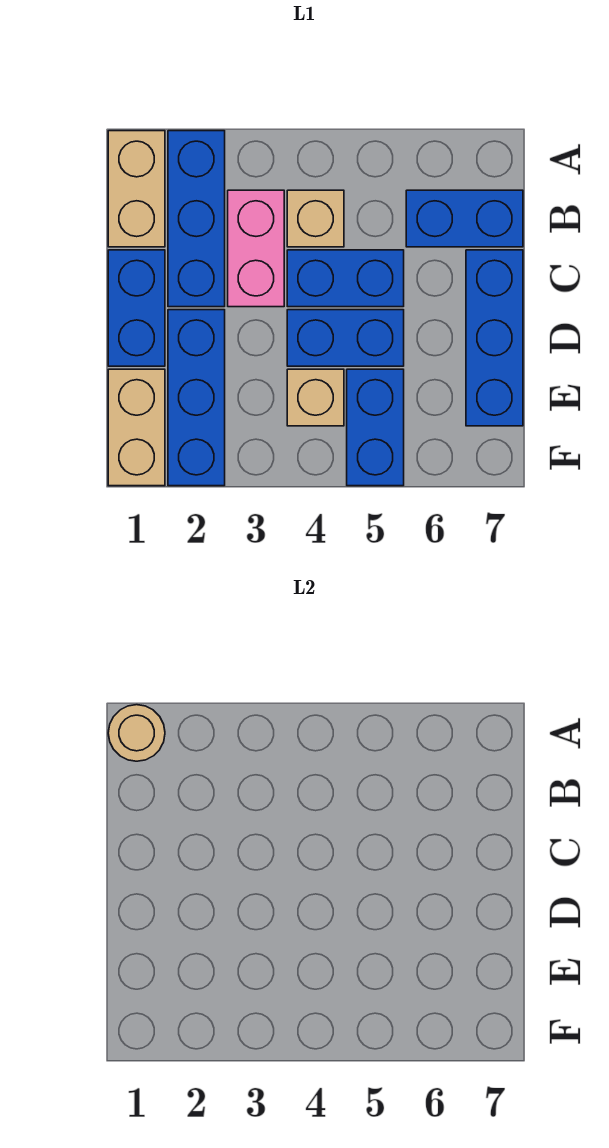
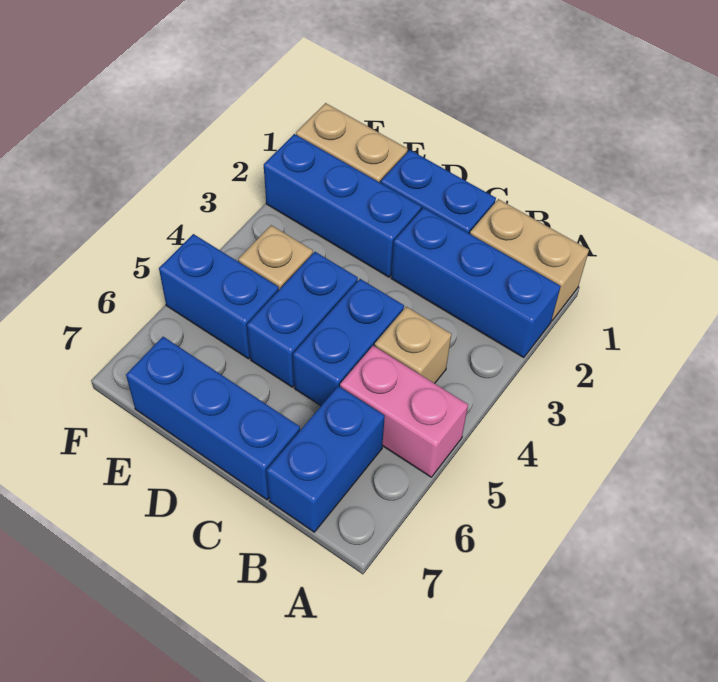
tan round brick A1 level 2 -> none
pink brick B3:C3 level 1 -> pink brick A5:B5 level 1

